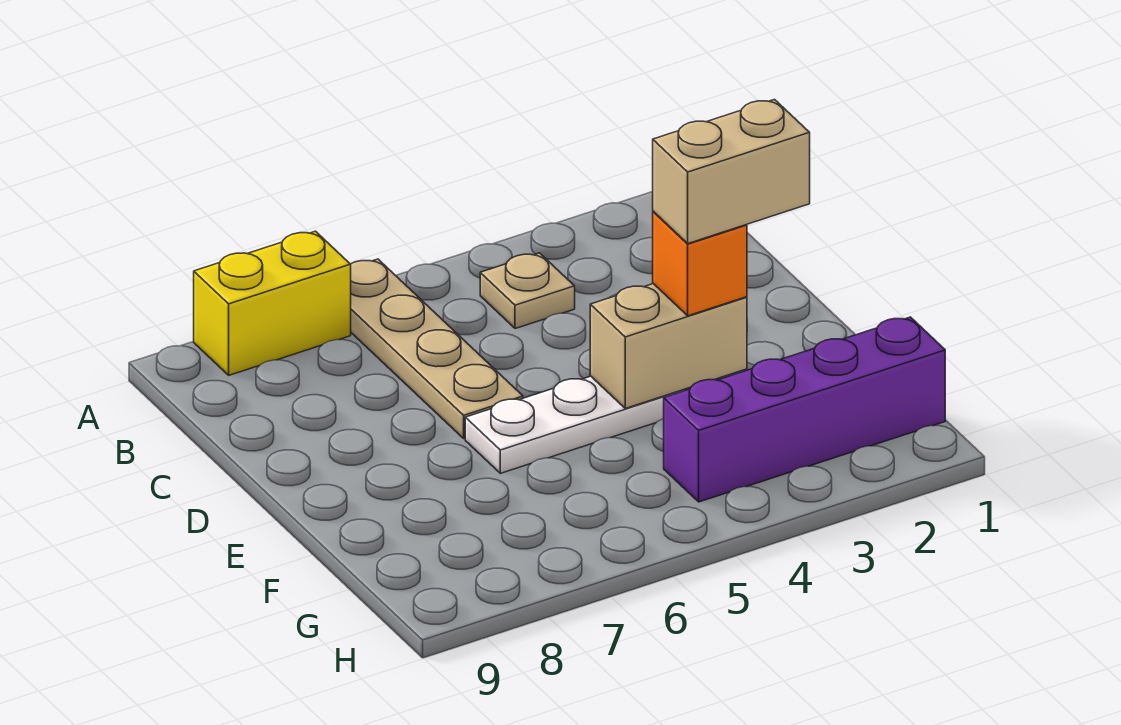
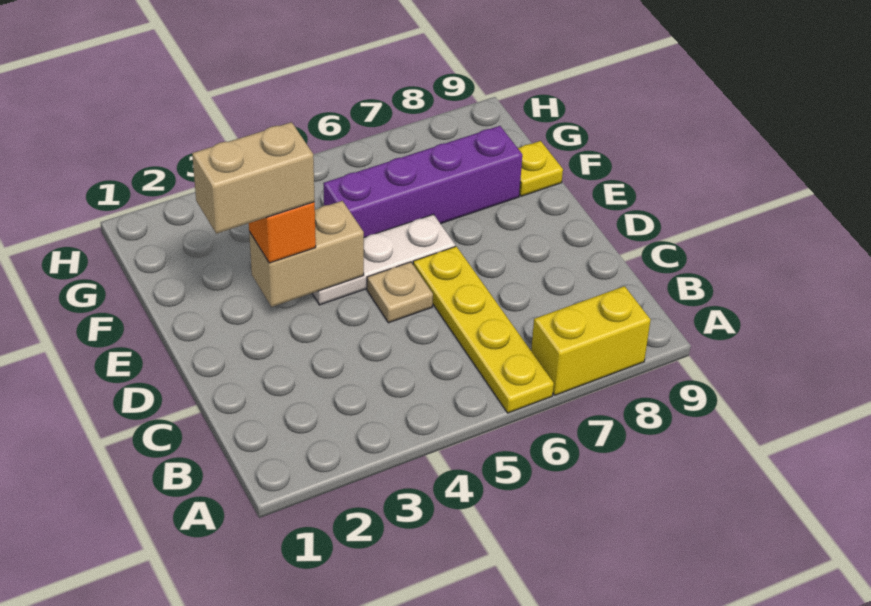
tan plate A6:D6 level 1 -> yellow plate A6:D6 level 1
tan plate B4 level 1 -> tan plate D5 level 1
none -> yellow plate F9 level 1
purple brick G1:G4 level 1 -> purple brick F5:F8 level 1

